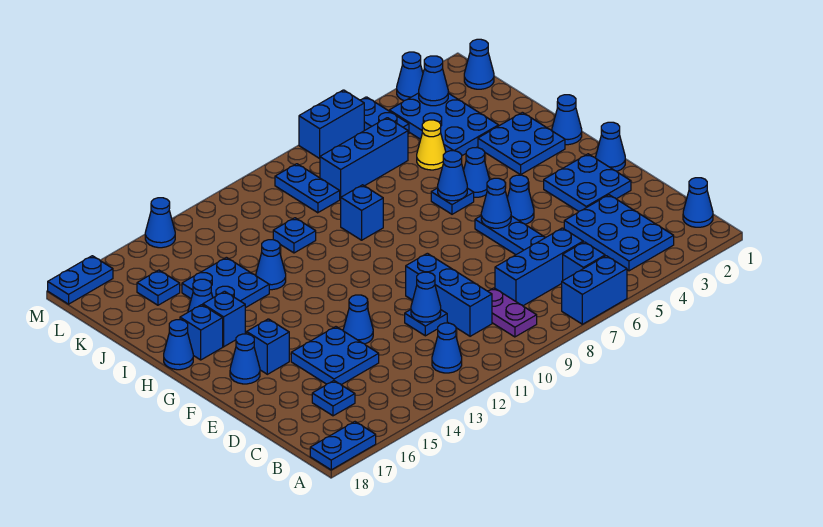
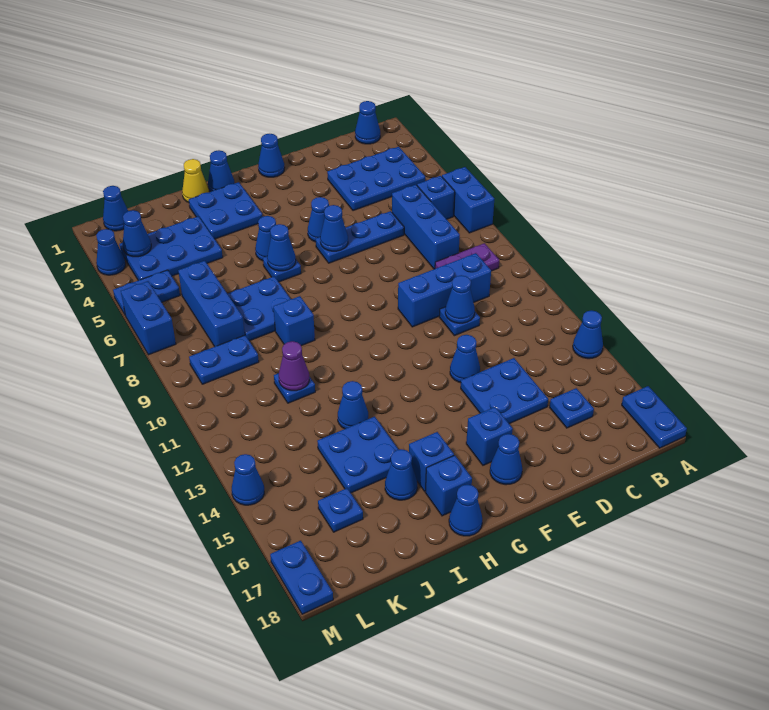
blue cone B12 level 1 -> blue cone A14 level 1
blue plate E2:F3 level 1 -> blue plate I7:J8 level 1
yellow cone J5 level 1 -> yellow cone I1 level 1
none -> purple cone J11 level 2

